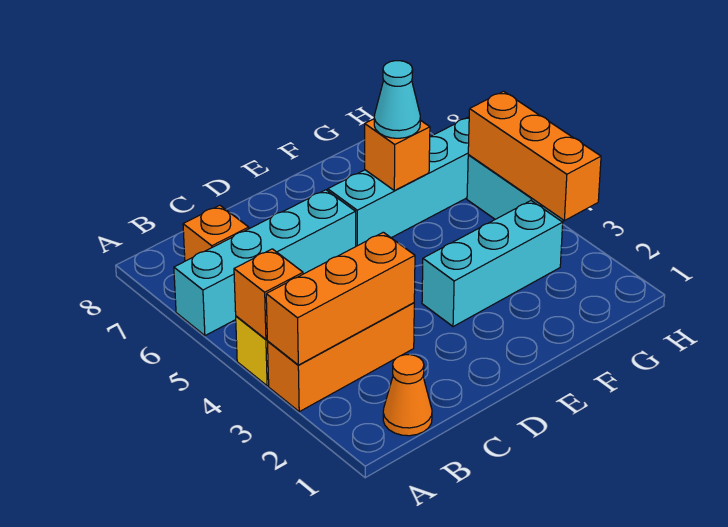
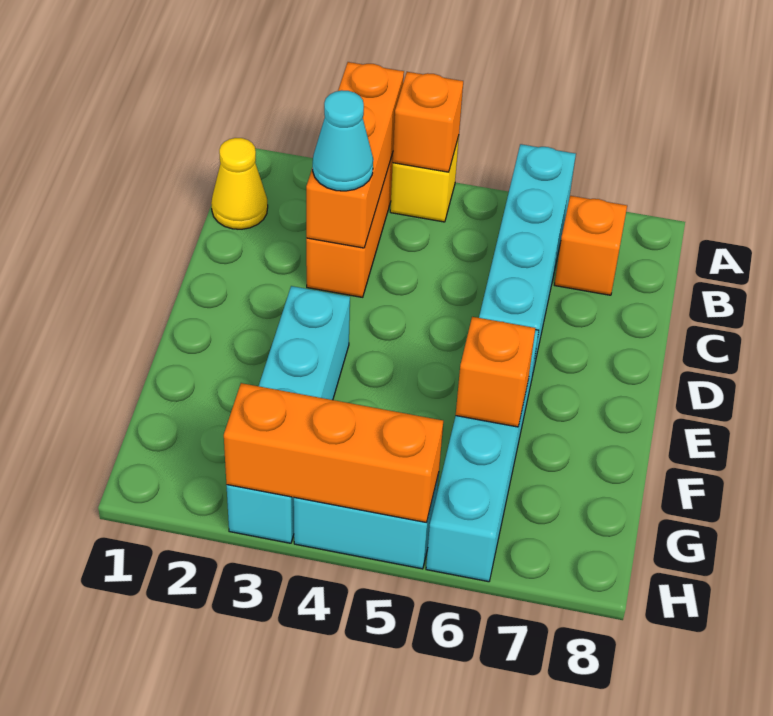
orange cone B1 level 1 -> yellow cone B1 level 1
cyan brick E3:G3 level 1 -> cyan brick E3:H3 level 1
cyan cone F6 level 3 -> cyan cone C3 level 3

